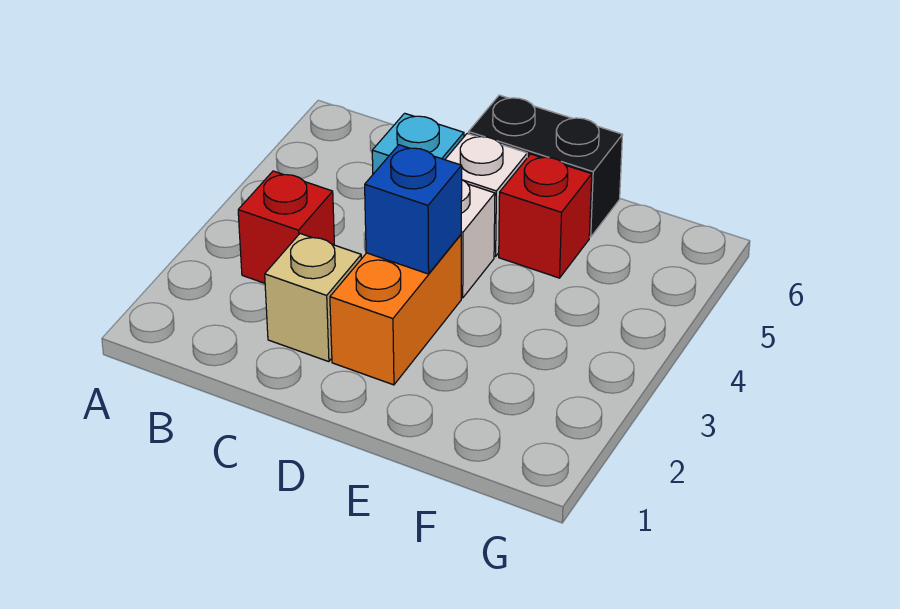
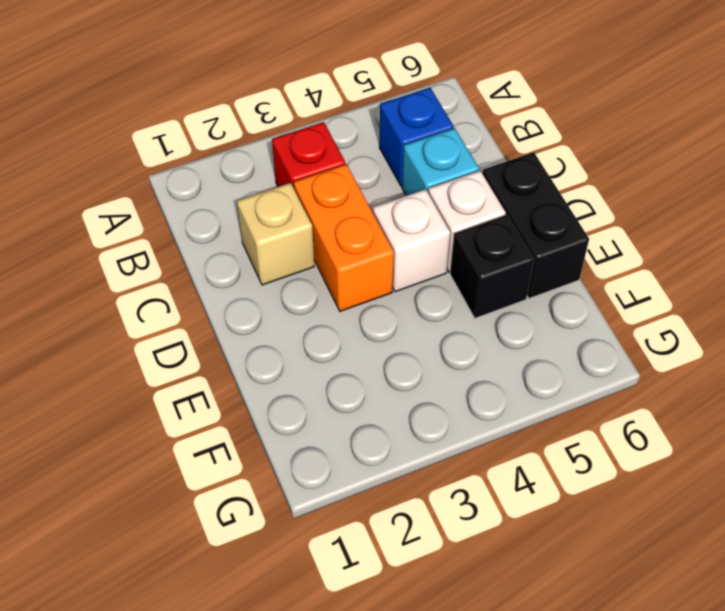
orange brick D2:D3 level 1 -> orange brick C3:D3 level 1
blue brick D3 level 2 -> blue brick B5 level 1
red brick E5 level 1 -> black brick E5 level 1

